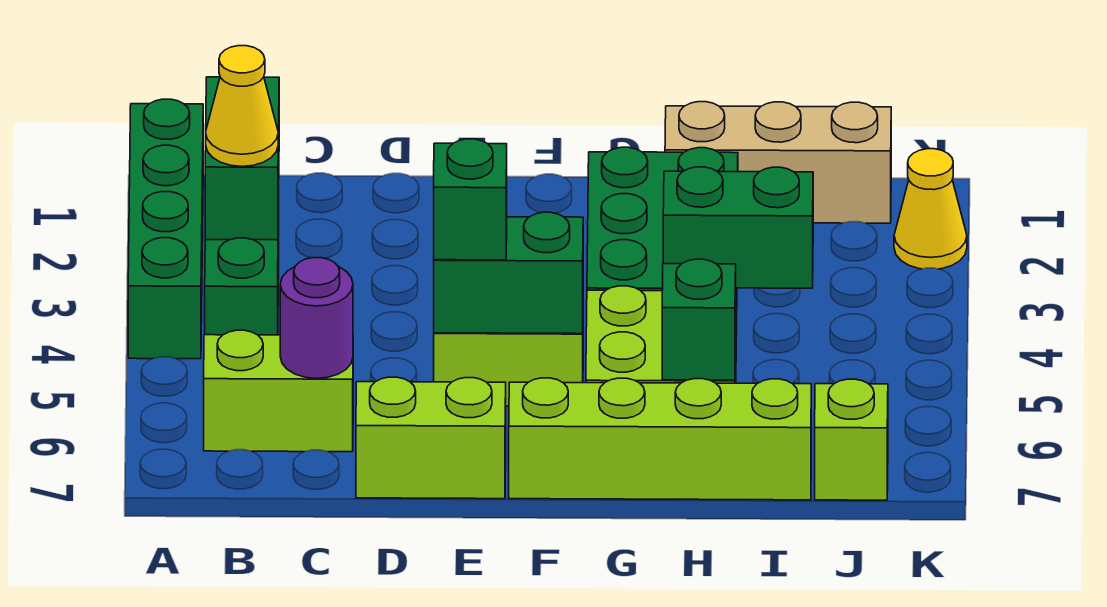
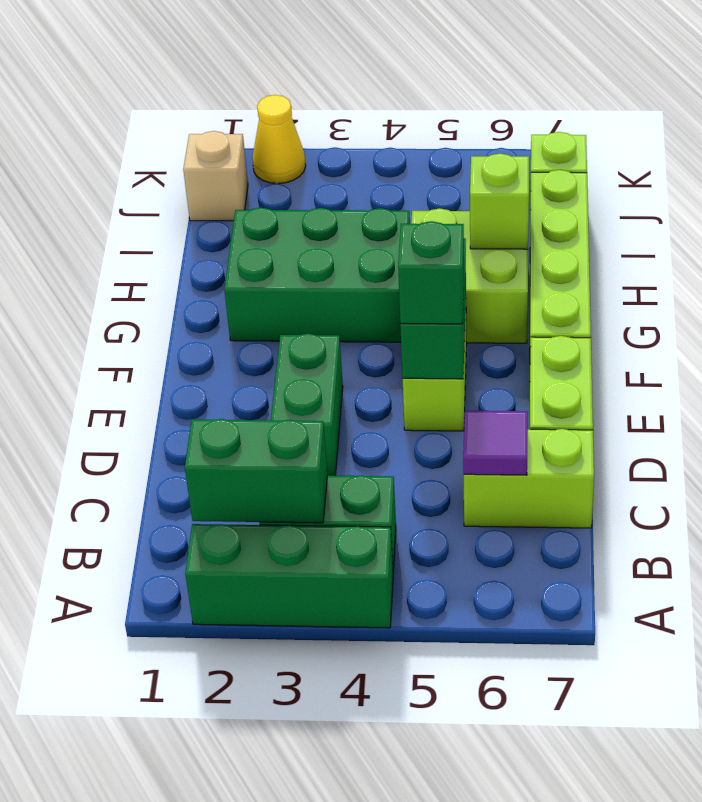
green brick A1:A4 level 1 -> green brick A2:A4 level 1
yellow cone B3 level 3 -> none
lime brick B6:C6 level 1 -> lime brick C6:C7 level 1
purple round brick C6 level 2 -> purple tile C6 level 2
tan brick H1:J1 level 1 -> tan brick J1 level 1
green brick H4:I4 level 2 -> green brick D3:E3 level 1
green brick H6 level 2 -> lime brick H6 level 2

